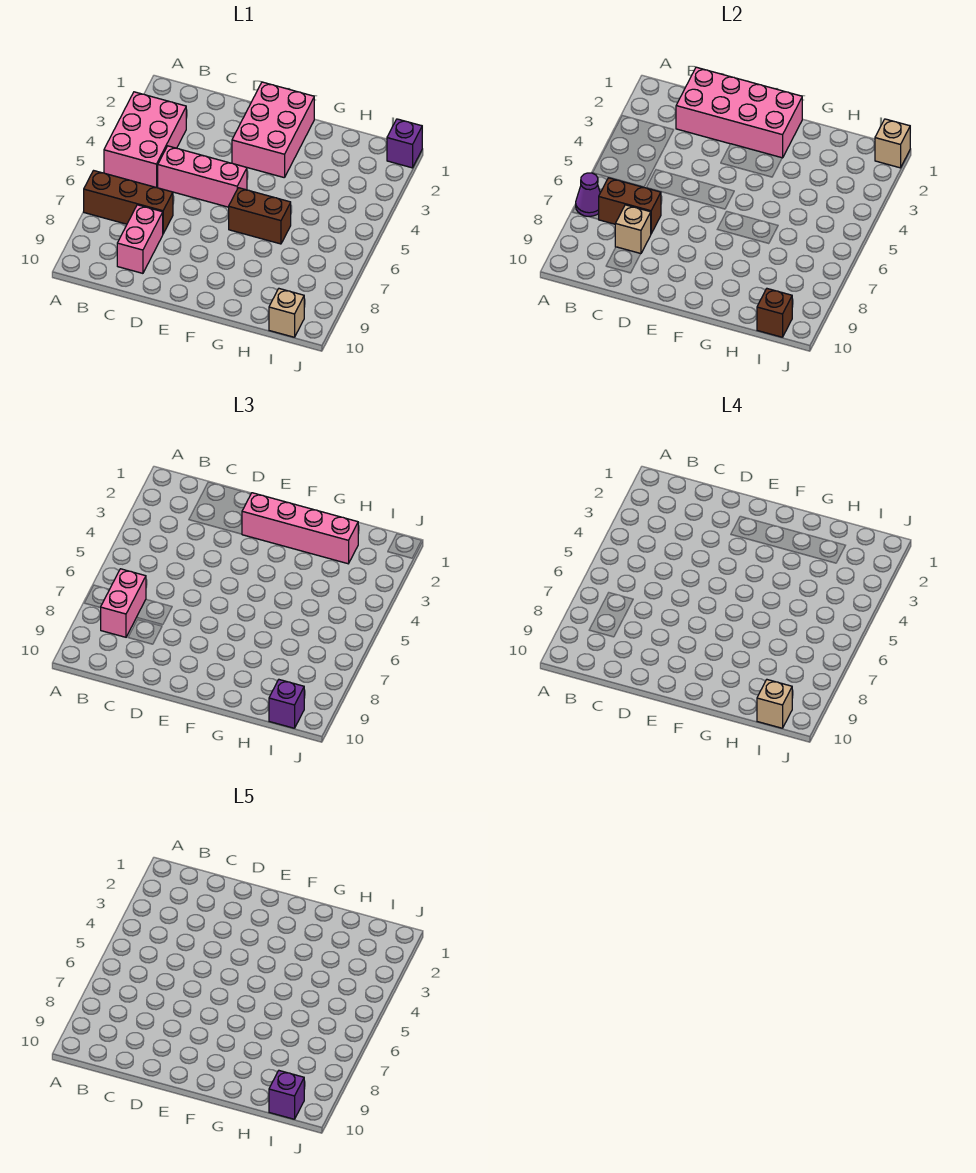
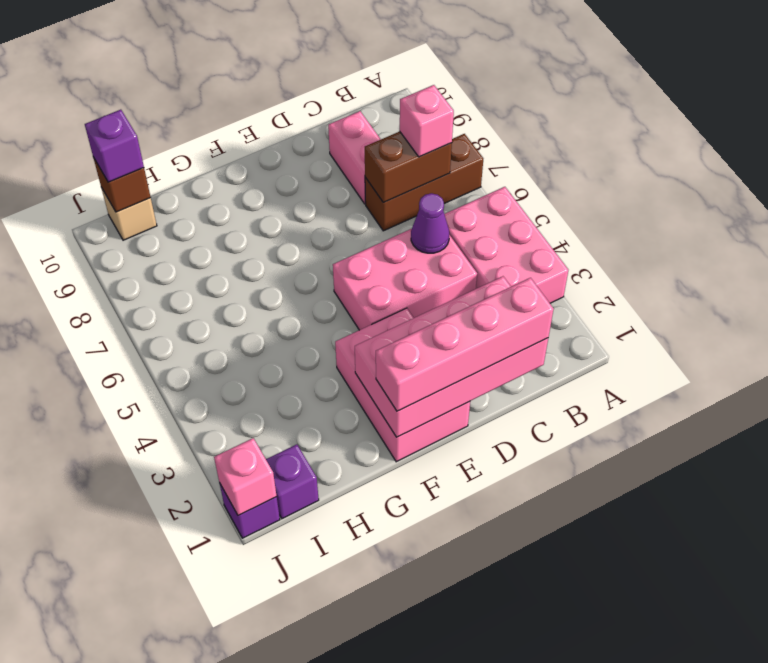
purple cone A7 level 2 -> purple cone C5 level 2
pink brick B7:B8 level 3 -> pink brick B7 level 3
pink brick C5:E5 level 1 -> pink brick C4:E5 level 1
tan brick C8 level 2 -> none
pink brick E2:H2 level 3 -> pink brick C1:F1 level 3
brown brick F6:G6 level 1 -> none
tan brick I10 level 4 -> none
purple brick I10 level 5 -> purple brick I1 level 1
tan brick J1 level 2 -> pink brick J1 level 2

